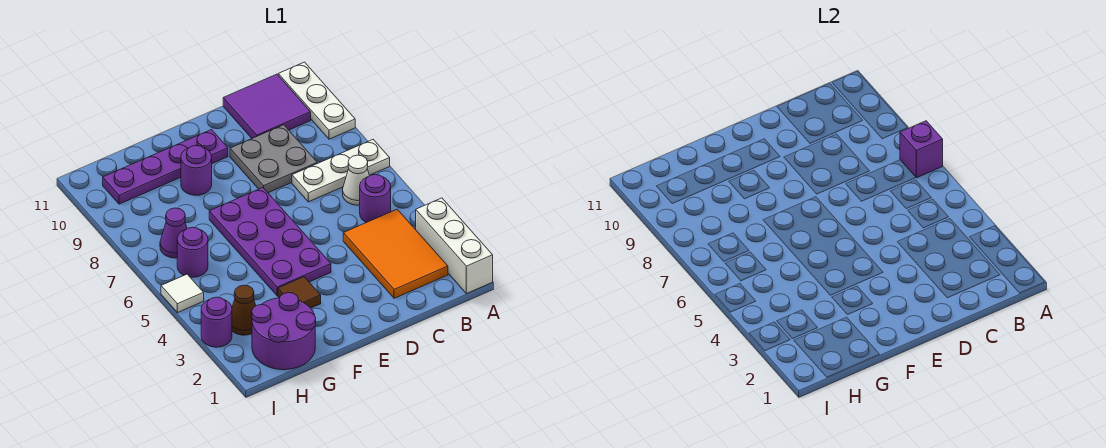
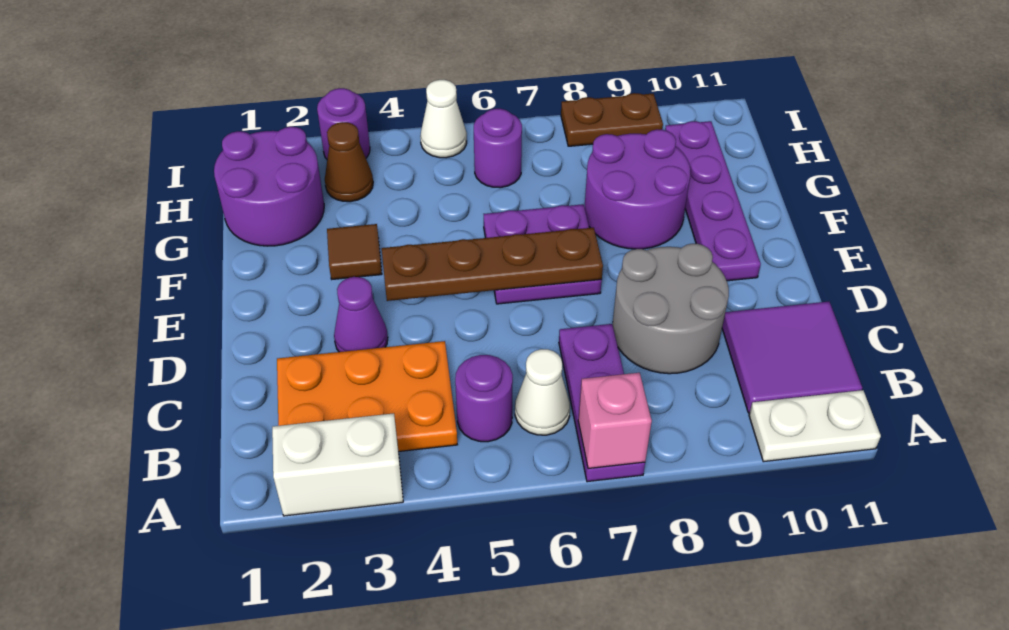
white brick A1:A3 level 1 -> white brick A2:A3 level 1
white plate A7:C7 level 1 -> purple plate A7:C7 level 1
purple brick A7 level 2 -> pink brick A7 level 2
white plate A9:A11 level 1 -> white plate A10:A11 level 1
orange tile B2:C4 level 1 -> orange plate B2:C4 level 1
grey plate C8:D9 level 1 -> grey round brick C8:D9 level 1
purple plate E4:F7 level 1 -> purple plate E6:F7 level 1
none -> brown plate E4:E7 level 2
purple round brick F9 level 1 -> purple round brick F8:G9 level 1
purple cone H7 level 1 -> purple cone D3 level 1
white tile I5 level 1 -> white cone I5 level 1
none -> brown plate I8:I9 level 1

